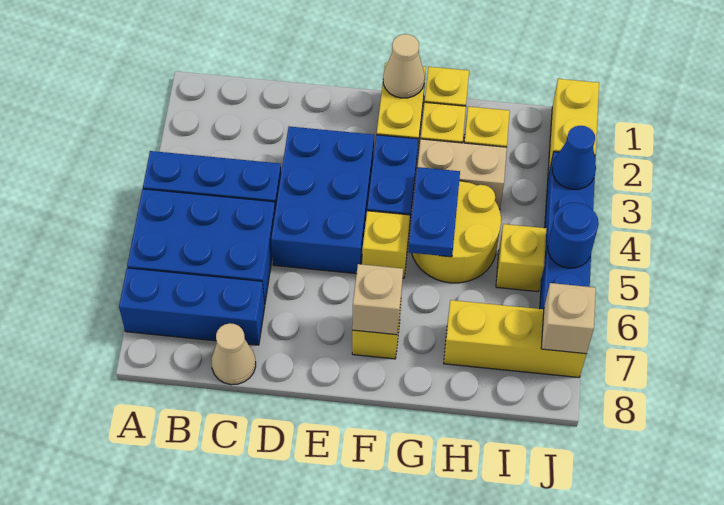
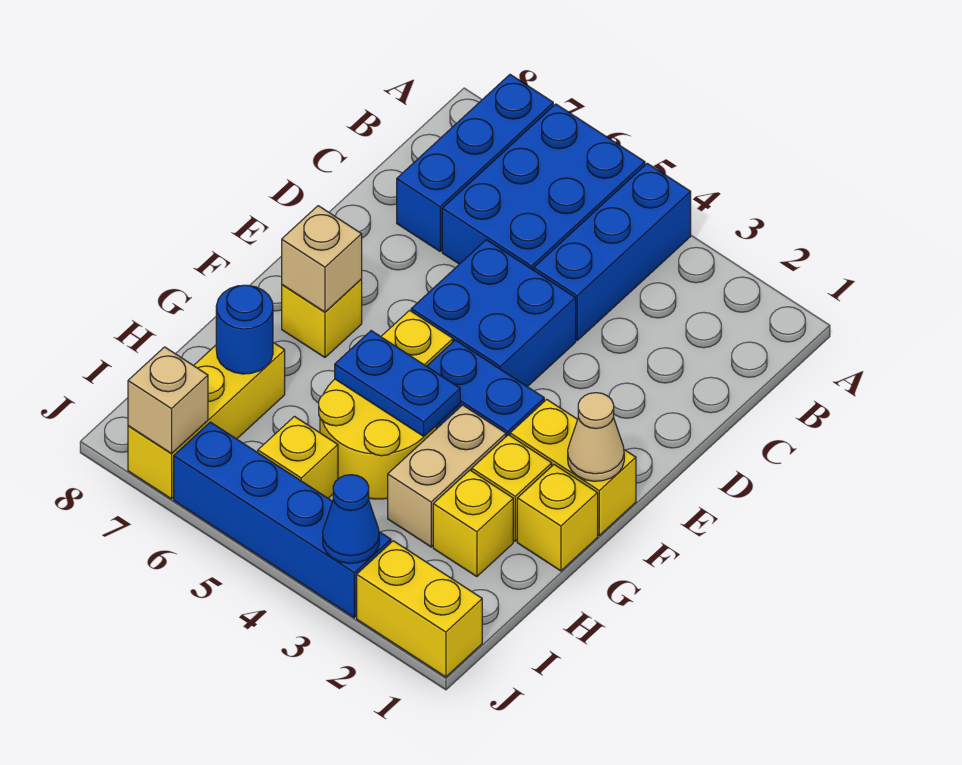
tan cone C8 level 1 -> none
blue brick D3:E5 level 1 -> blue brick D4:E5 level 1
blue round brick J5 level 2 -> blue round brick H7 level 2

